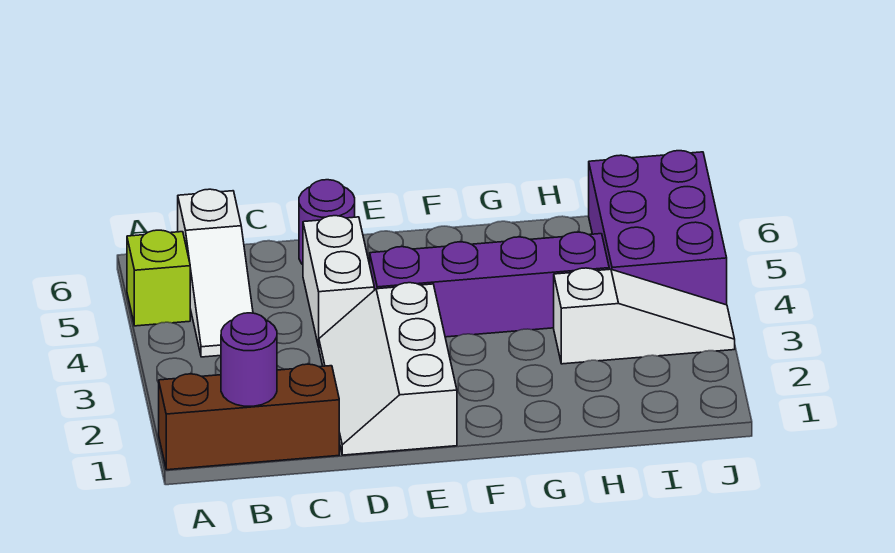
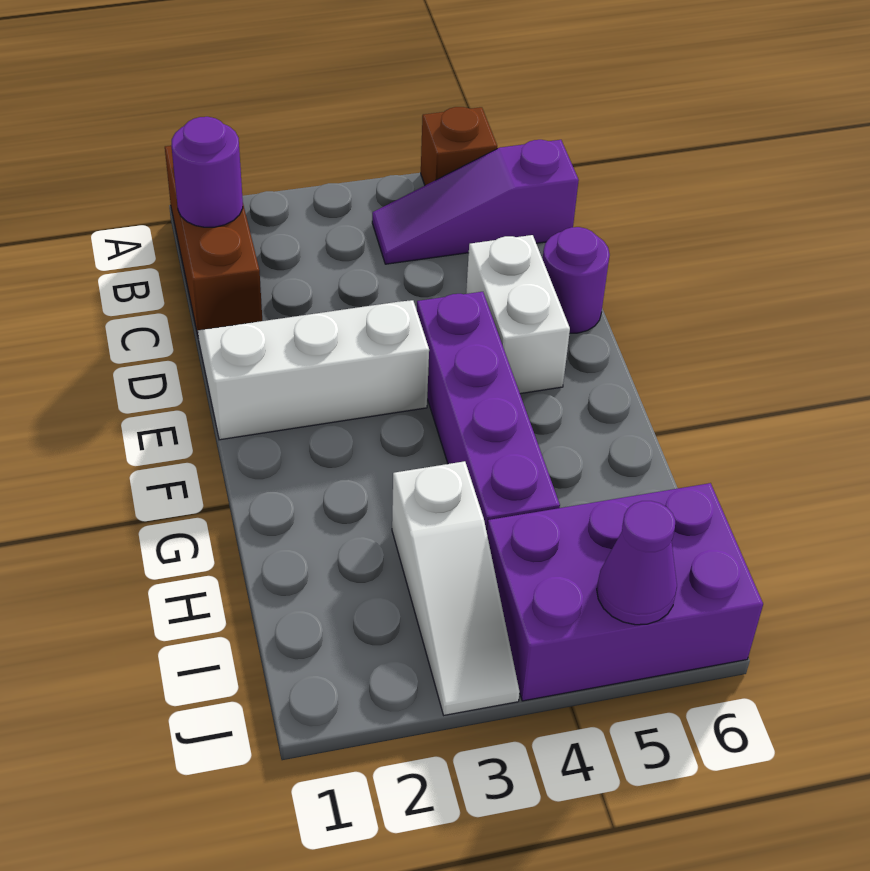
lime brick A5 level 1 -> brown brick A5 level 1
white slope B4:B6 level 1 top 6 -> purple slope B4:B6 level 1 top 6
white brick D4:D5 level 1 -> white brick D5:E5 level 1
none -> purple cone J5 level 2

